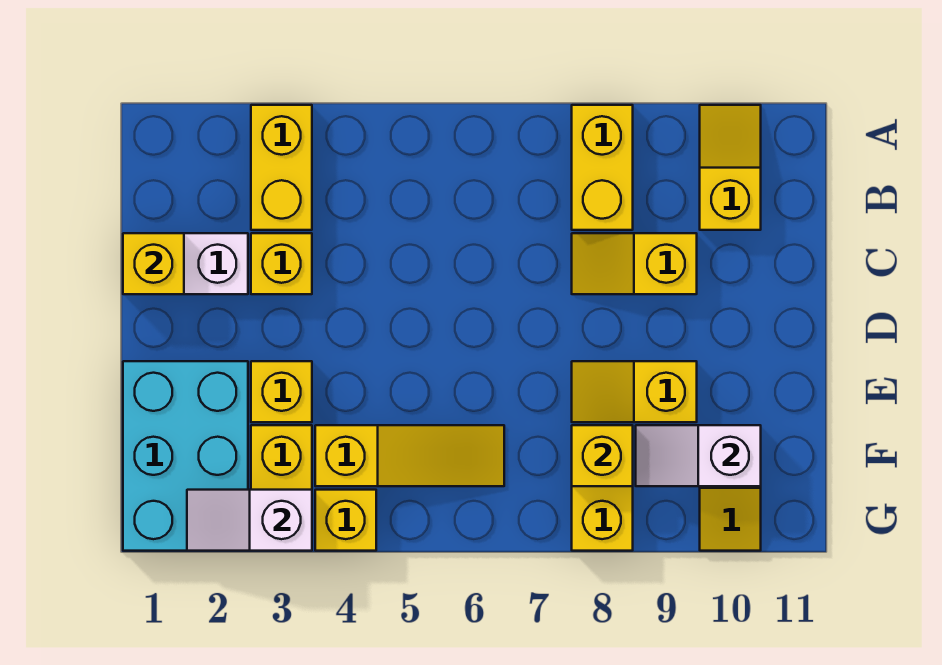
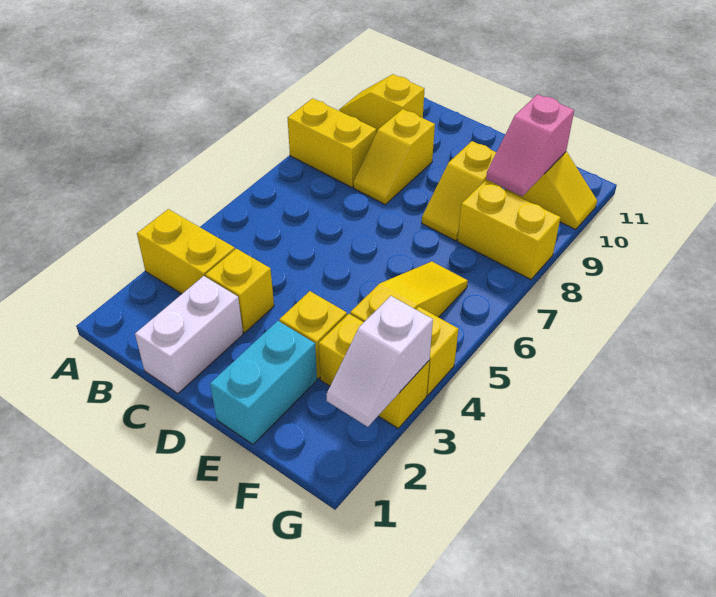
yellow brick C1 level 2 -> none
cyan brick E1:G2 level 1 -> cyan brick E1:E2 level 1
yellow brick F8 level 2 -> none
white slope F9:F10 level 2 top 10 -> pink slope F9:F10 level 2 top 10

